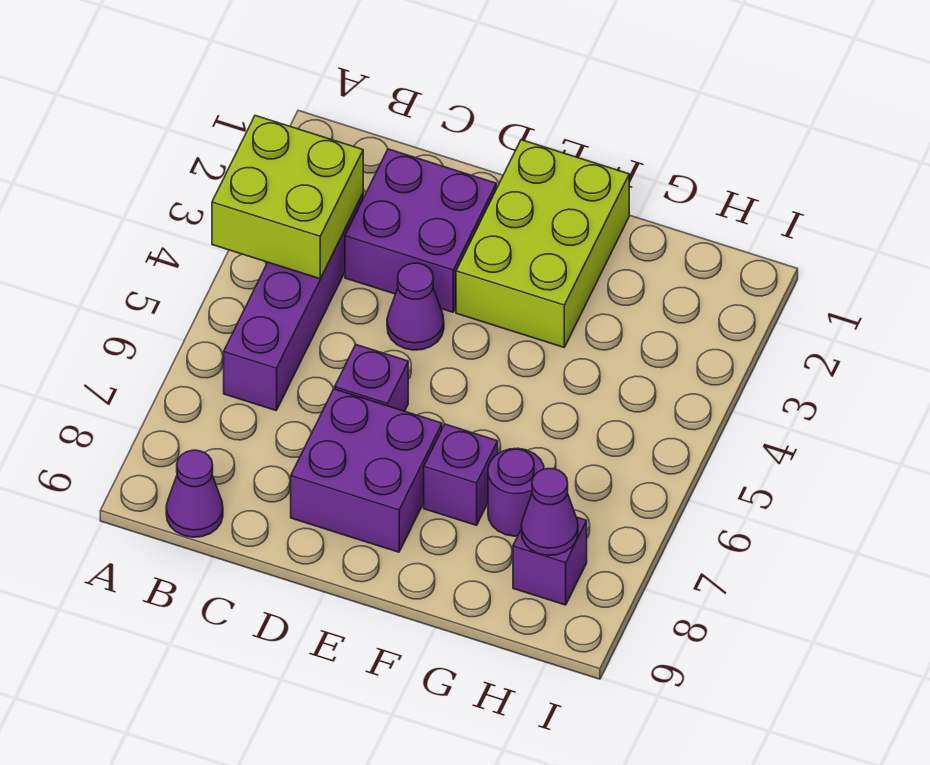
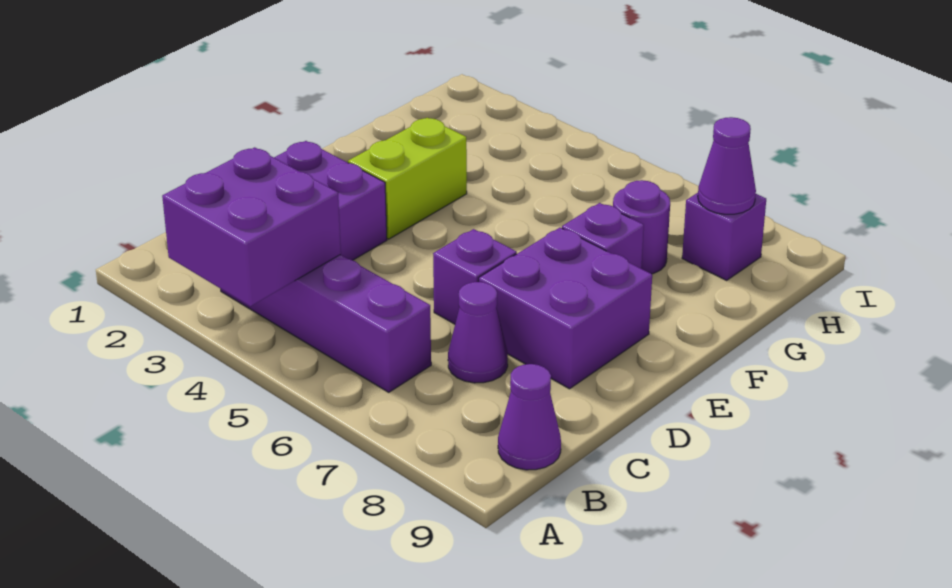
lime brick A3:B4 level 2 -> purple brick A3:B4 level 2
purple cone D4 level 1 -> purple cone C7 level 1
lime brick E1:F3 level 1 -> lime brick E3:F3 level 1

